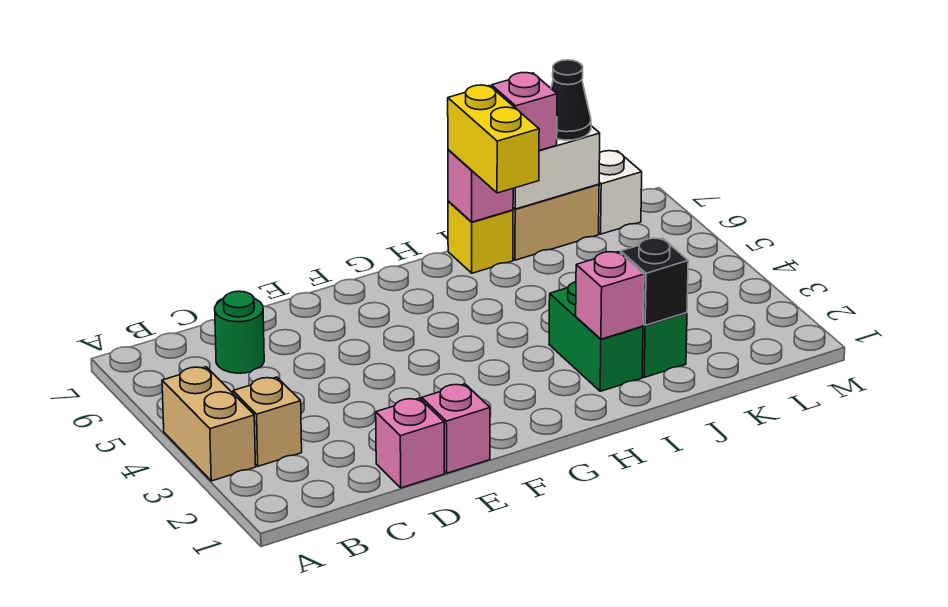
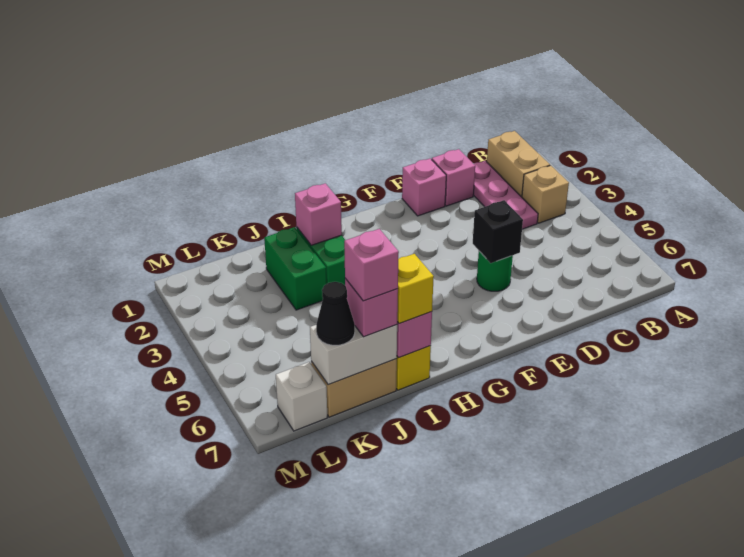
tan brick A3:A4 level 1 -> tan brick B1:B2 level 1
none -> pink plate C1:C3 level 1
green round brick C6 level 1 -> green round brick E5 level 1
yellow brick I6:I7 level 3 -> yellow brick I7 level 3
black brick J2 level 2 -> black brick E5 level 2
none -> pink brick J7 level 4

